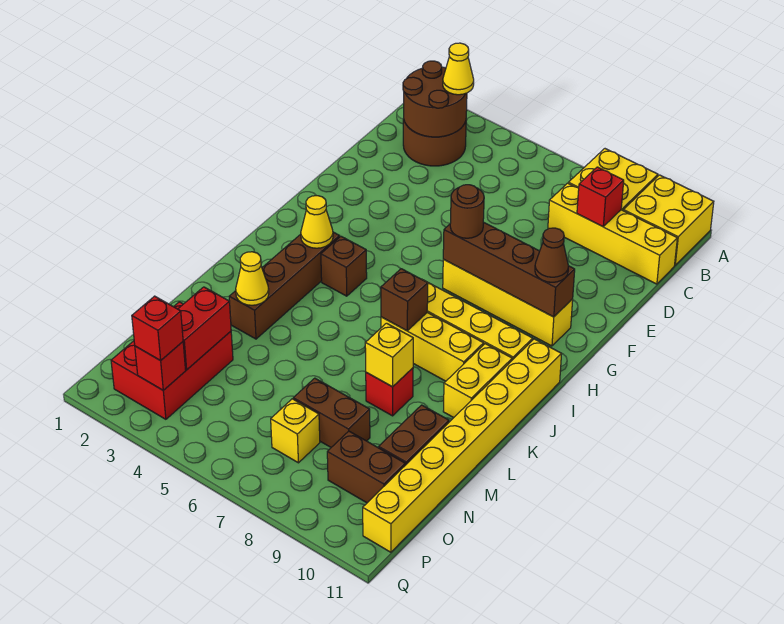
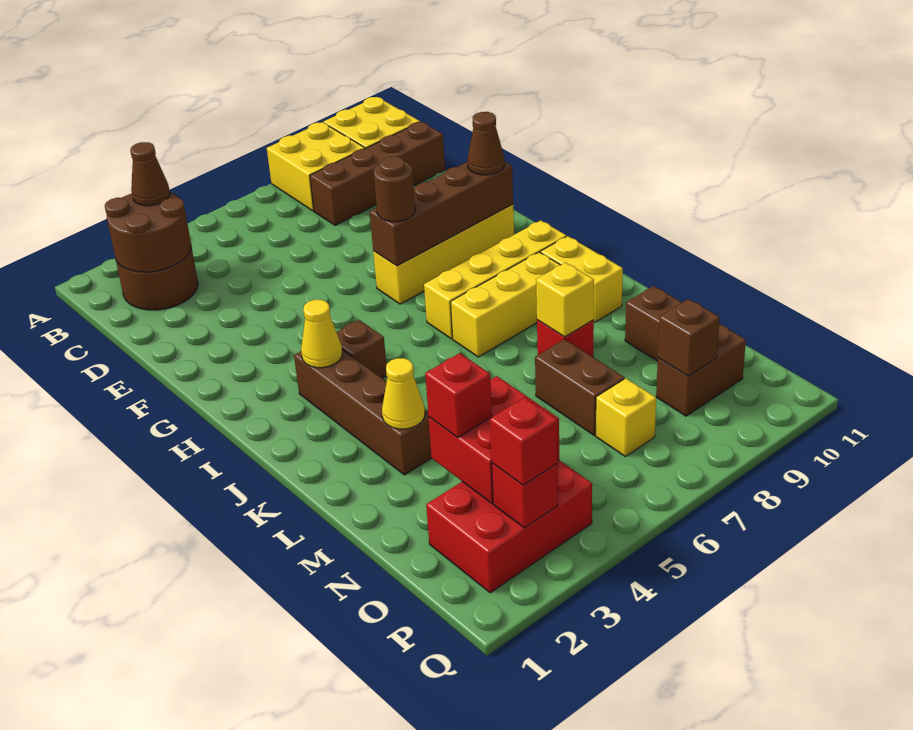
yellow cone B3 level 3 -> brown cone B3 level 3
yellow brick C8:C11 level 1 -> brown brick C8:C11 level 1
red brick C9 level 2 -> red brick N3 level 3
yellow brick I11:P11 level 1 -> none
brown brick J7 level 2 -> brown brick O9 level 2
red brick N2:P3 level 1 -> red brick O2:P4 level 1
red brick N3:O3 level 2 -> red brick N3:O4 level 2
brown brick N7:N8 level 1 -> brown brick M7:N7 level 1

